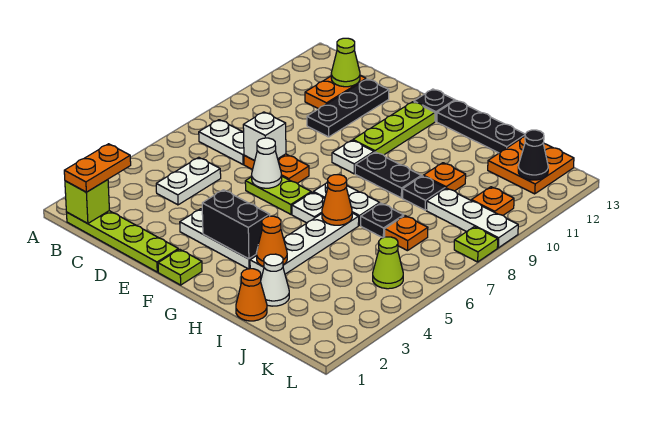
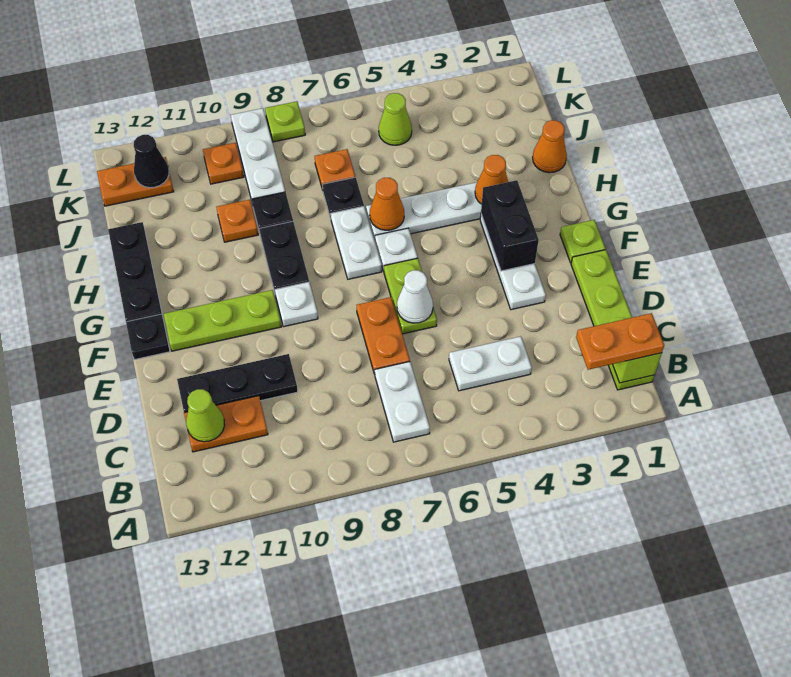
white brick D7 level 2 -> none
white cone I2 level 1 -> none
orange plate J12:K13 level 1 -> orange plate K12:K13 level 1

